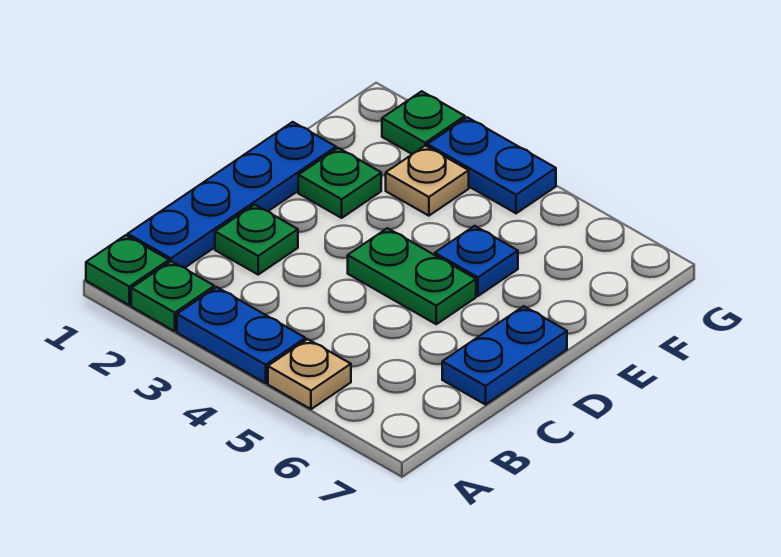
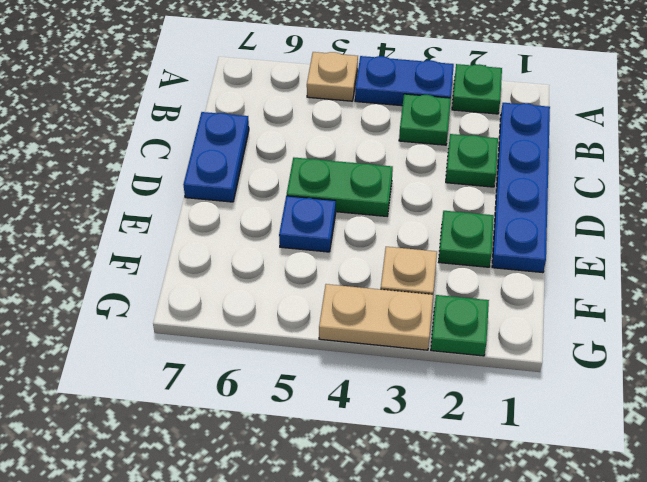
green plate A1 level 1 -> green plate B3 level 1
blue plate G3:G4 level 1 -> tan plate G3:G4 level 1

